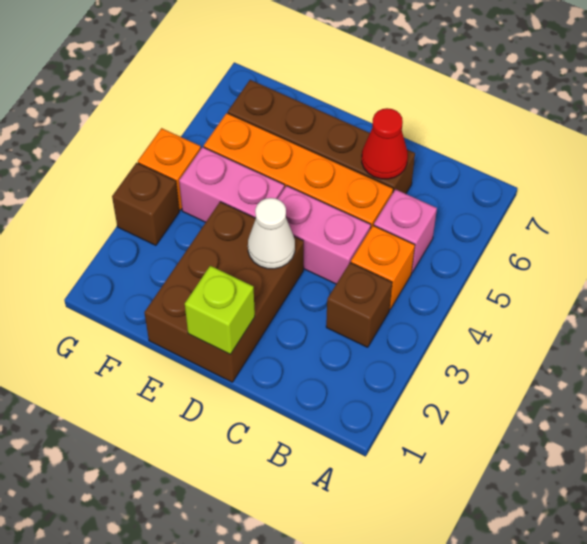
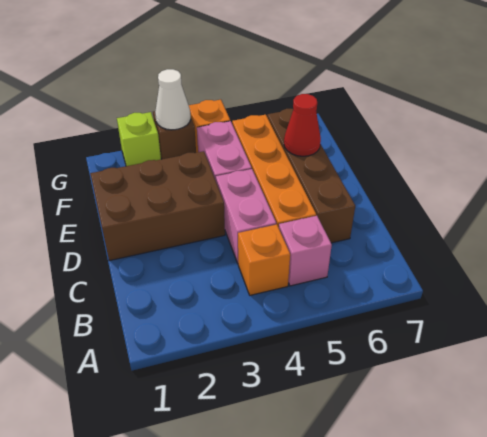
brown brick B3 level 1 -> none
red cone C6 level 2 -> red cone E6 level 2
lime brick D1 level 2 -> lime brick G2 level 1
white cone D3 level 2 -> white cone G3 level 2

